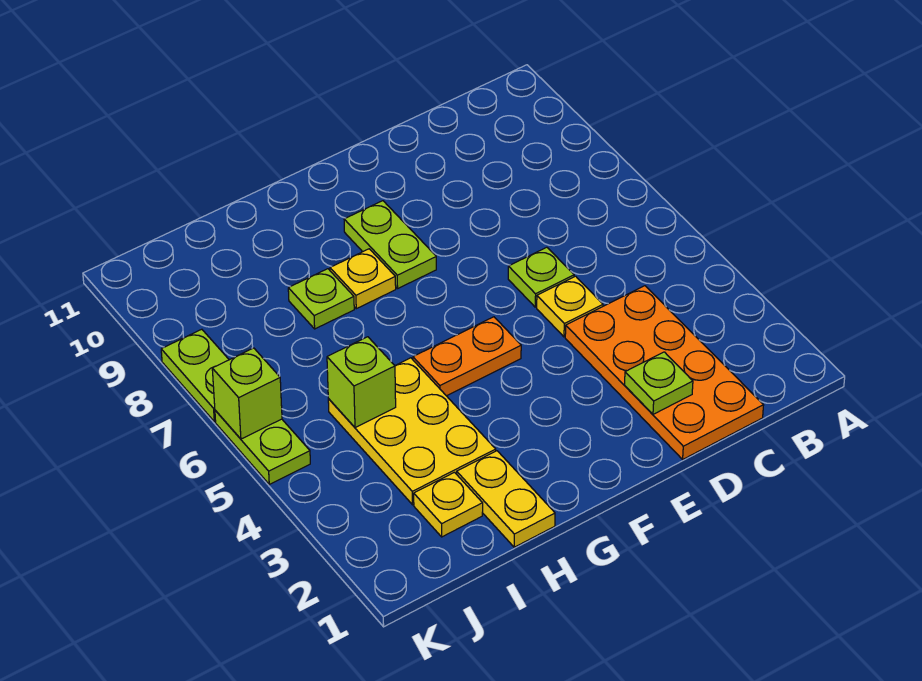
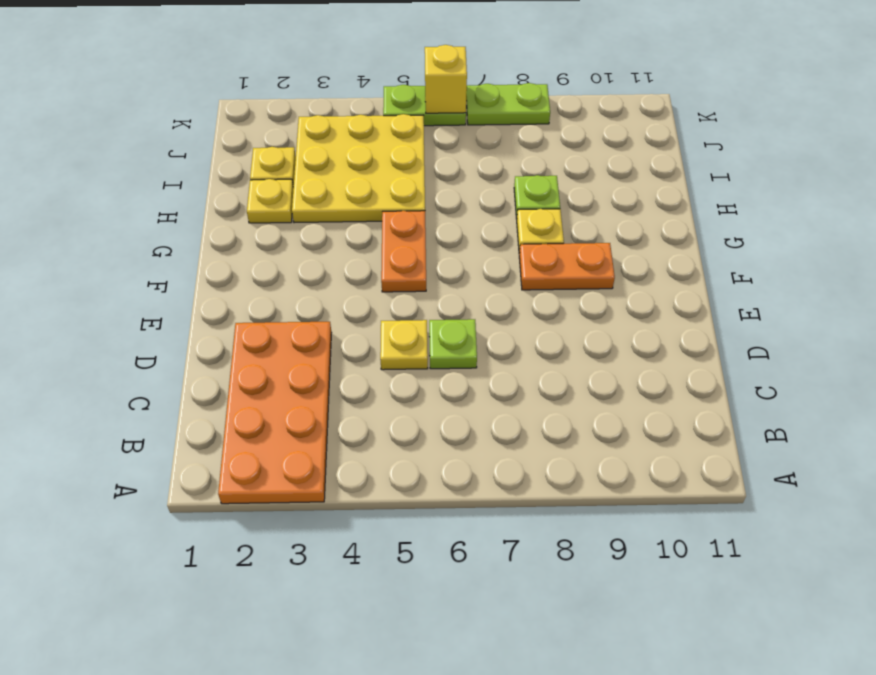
orange plate C1:D4 level 1 -> orange plate A2:D3 level 1
lime plate D2 level 2 -> none
lime plate F8:F9 level 1 -> orange plate F8:F9 level 1
yellow plate H1:H2 level 1 -> yellow plate H2 level 1
yellow plate H3:I5 level 1 -> yellow plate H3:J5 level 1
lime brick I5 level 2 -> none
lime brick K6 level 2 -> yellow brick K6 level 2

